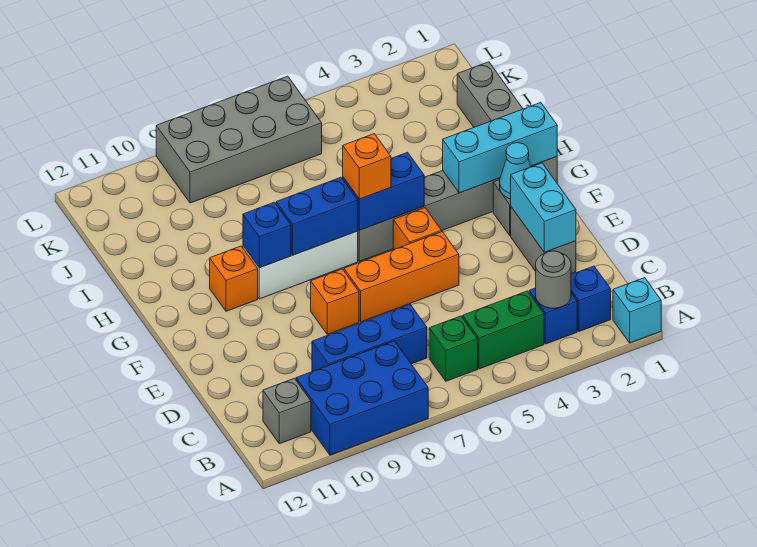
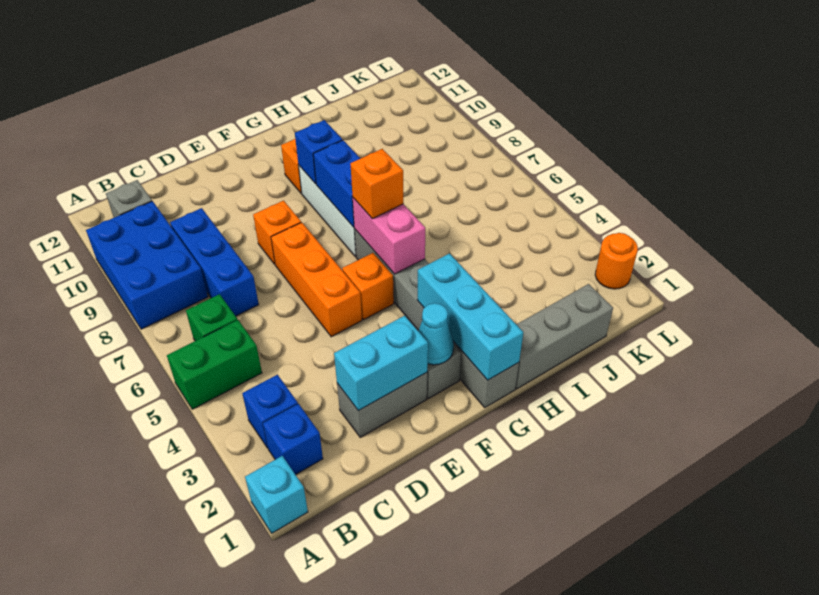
grey round brick B3 level 2 -> none
green brick B4:B5 level 1 -> green brick A5:B5 level 1
blue brick G5:G6 level 2 -> pink brick G5:G6 level 2
grey brick K6:L9 level 1 -> none
none -> orange round brick L2 level 1

